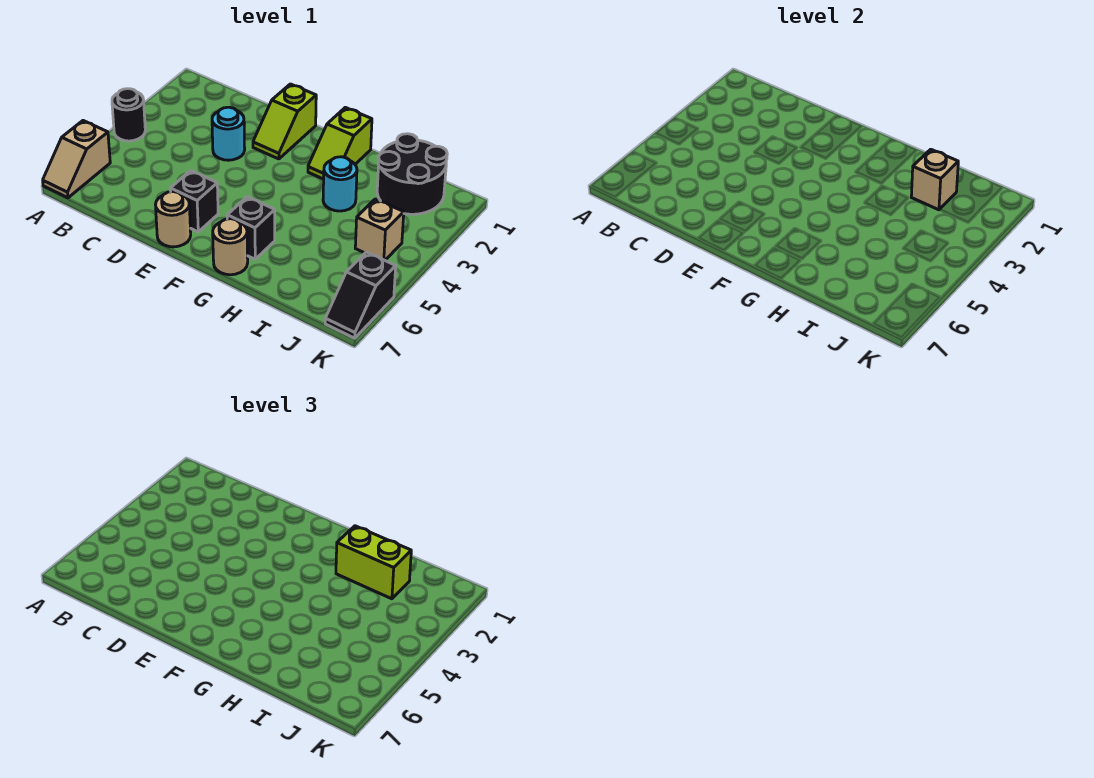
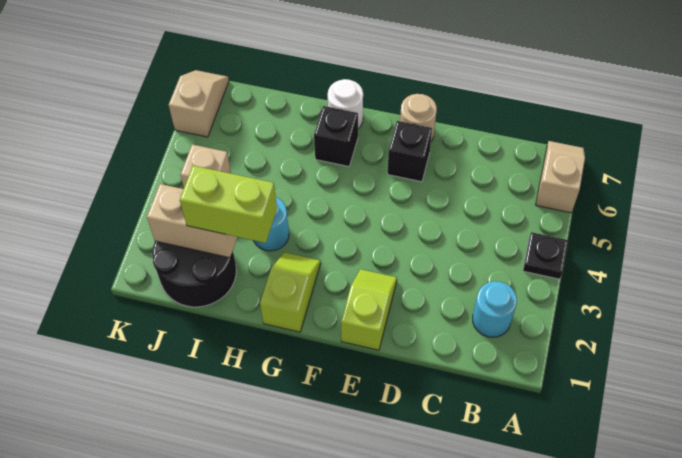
black round brick A4 level 1 -> black plate A4 level 1
cyan round brick D3 level 1 -> cyan round brick B2 level 1
tan round brick G7 level 1 -> white round brick G7 level 1
tan brick I2 level 2 -> tan brick I2:J2 level 2
black slope K6:K7 level 1 top 6 -> tan slope K6:K7 level 1 top 6

